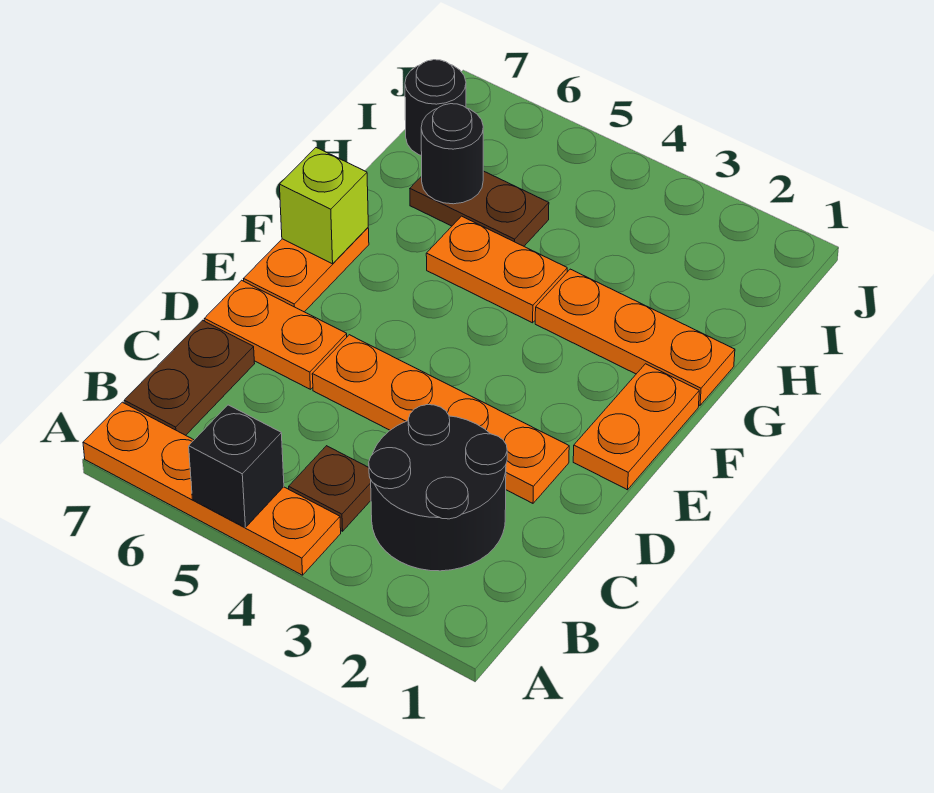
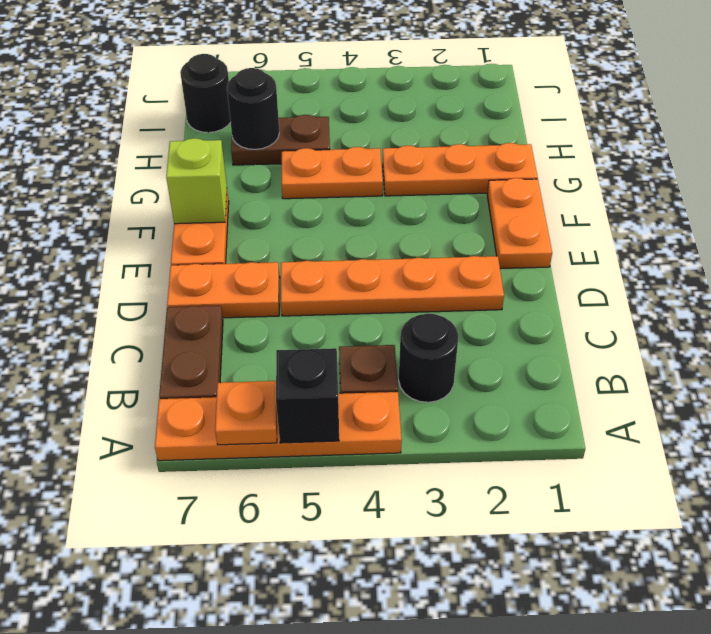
none -> orange plate A6 level 2
black round brick B2:C3 level 1 -> black round brick B3 level 1

